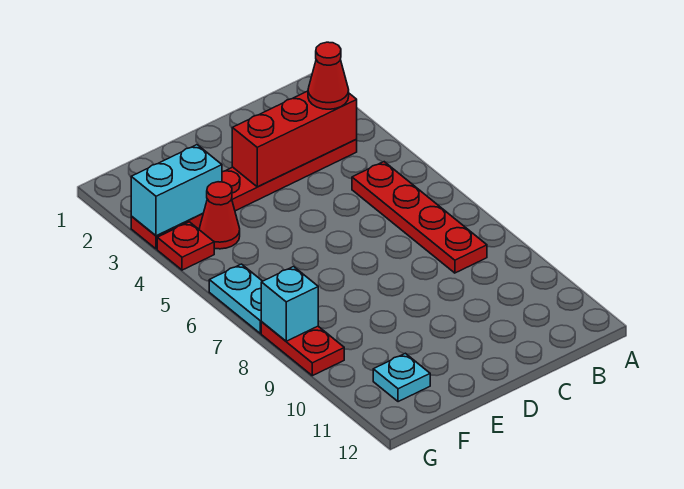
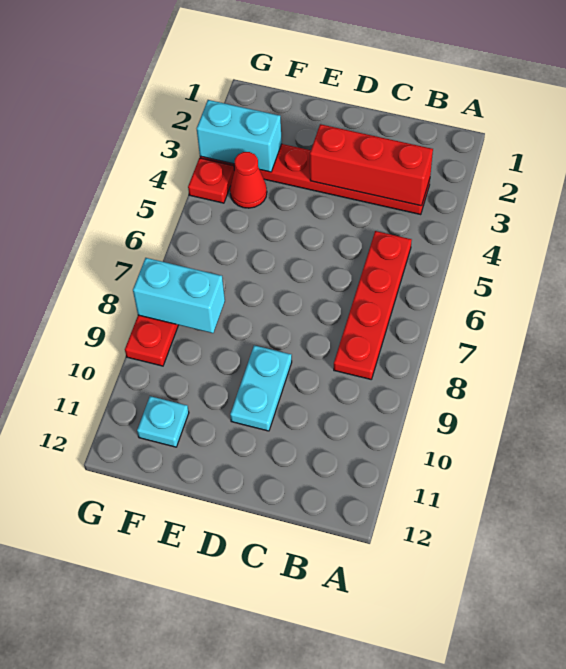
red cone B3 level 3 -> none
cyan plate G6:G7 level 1 -> cyan plate D9:D10 level 1
cyan brick G8 level 2 -> cyan brick F8:G8 level 2

